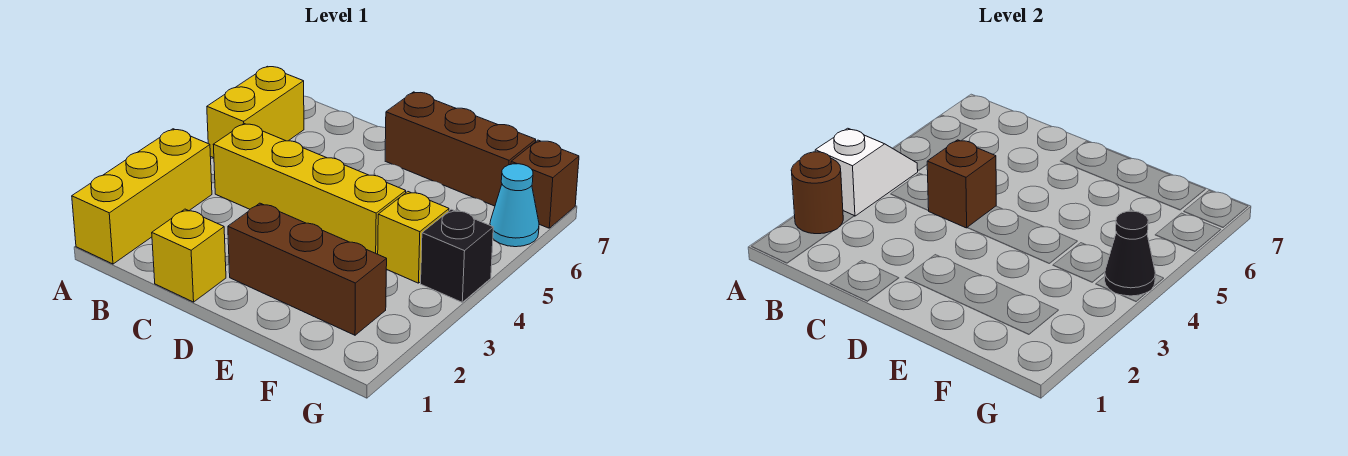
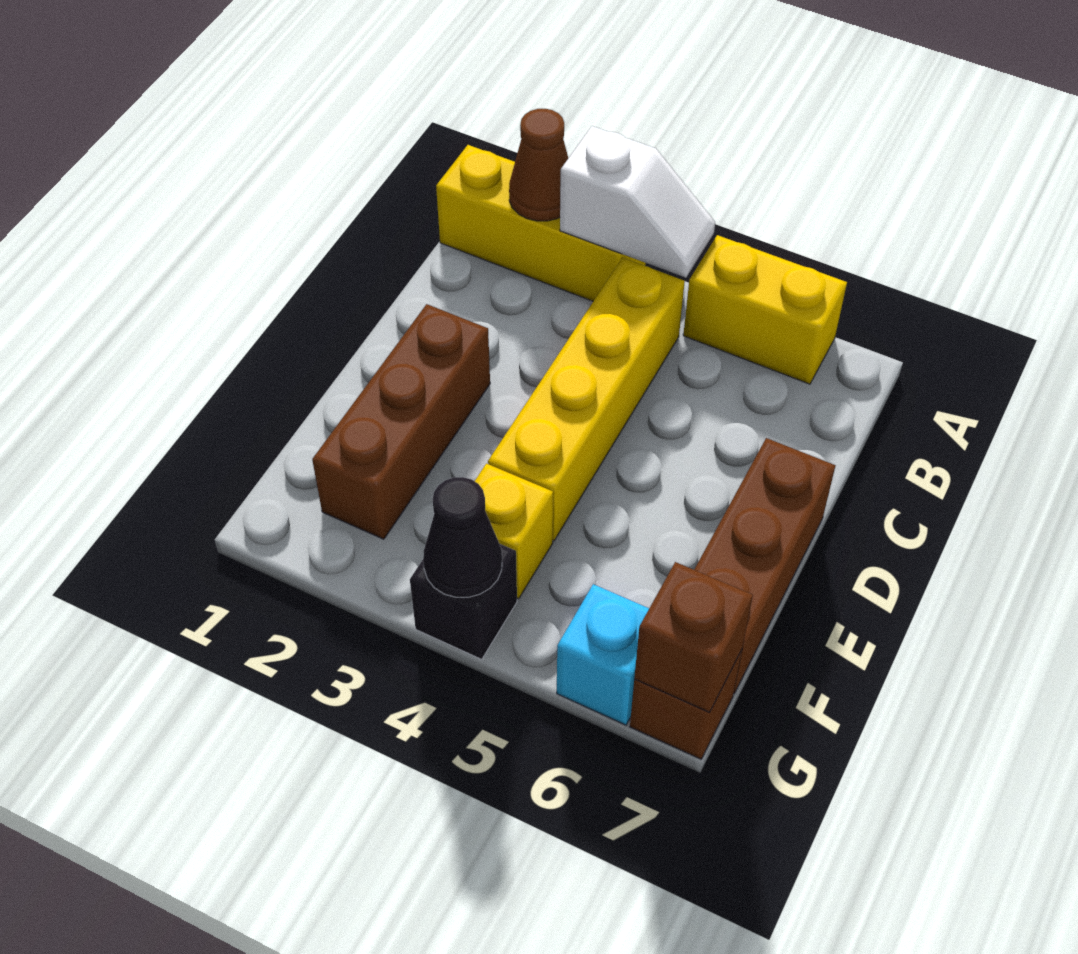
brown round brick A2 level 2 -> brown cone A2 level 2
yellow brick C1 level 1 -> none
brown brick C4 level 2 -> brown brick G7 level 2
cyan cone G6 level 1 -> cyan brick G6 level 1

